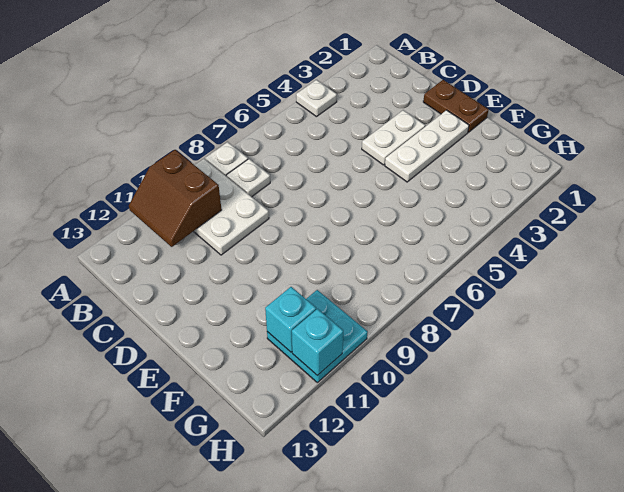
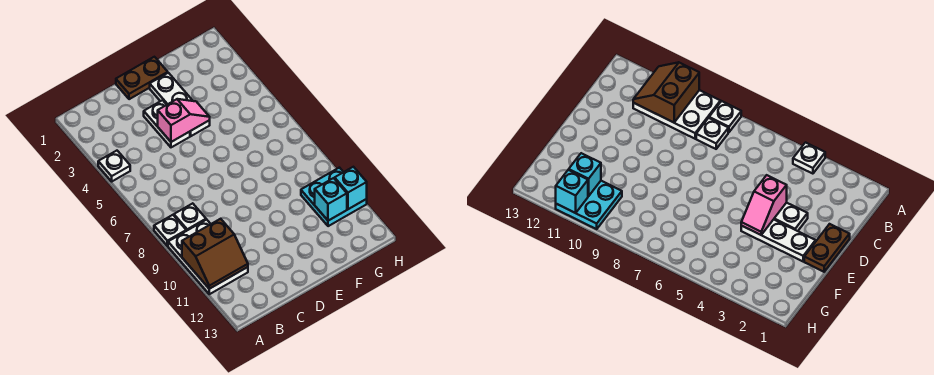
white plate A9:C10 level 1 -> white plate A9:B11 level 1
none -> pink slope D4:E4 level 2 top D

